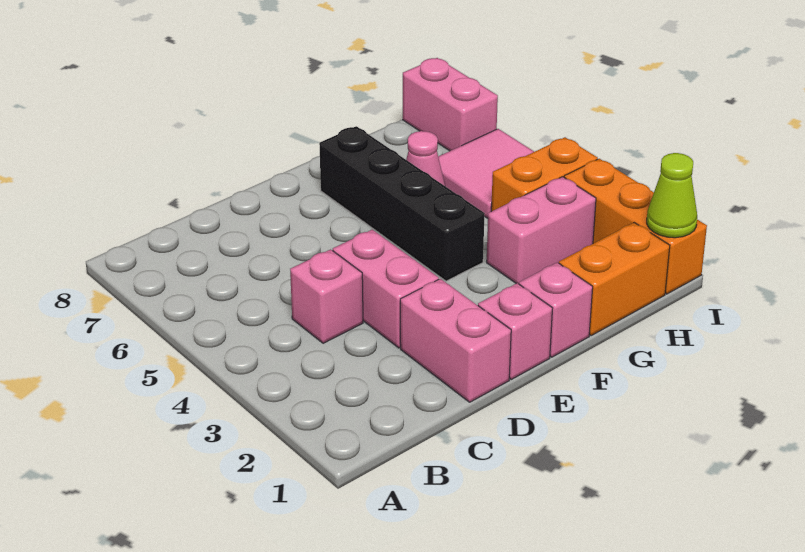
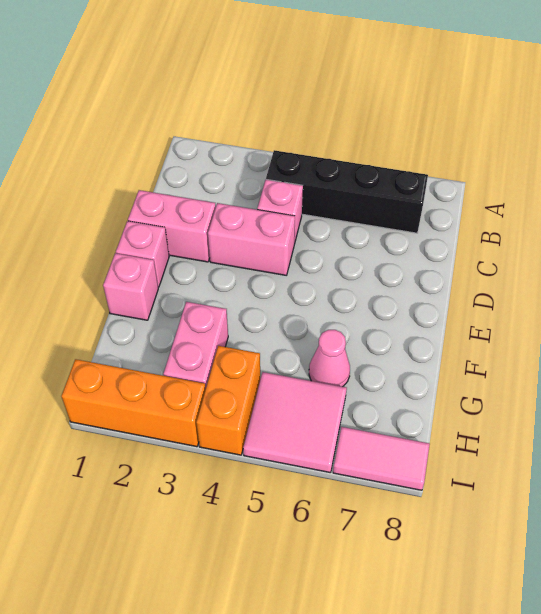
black brick F4:F7 level 1 -> black brick B4:B7 level 1
orange brick G1:H1 level 1 -> none
lime cone I1 level 2 -> none
pink brick I7:I8 level 1 -> pink tile I7:I8 level 1

